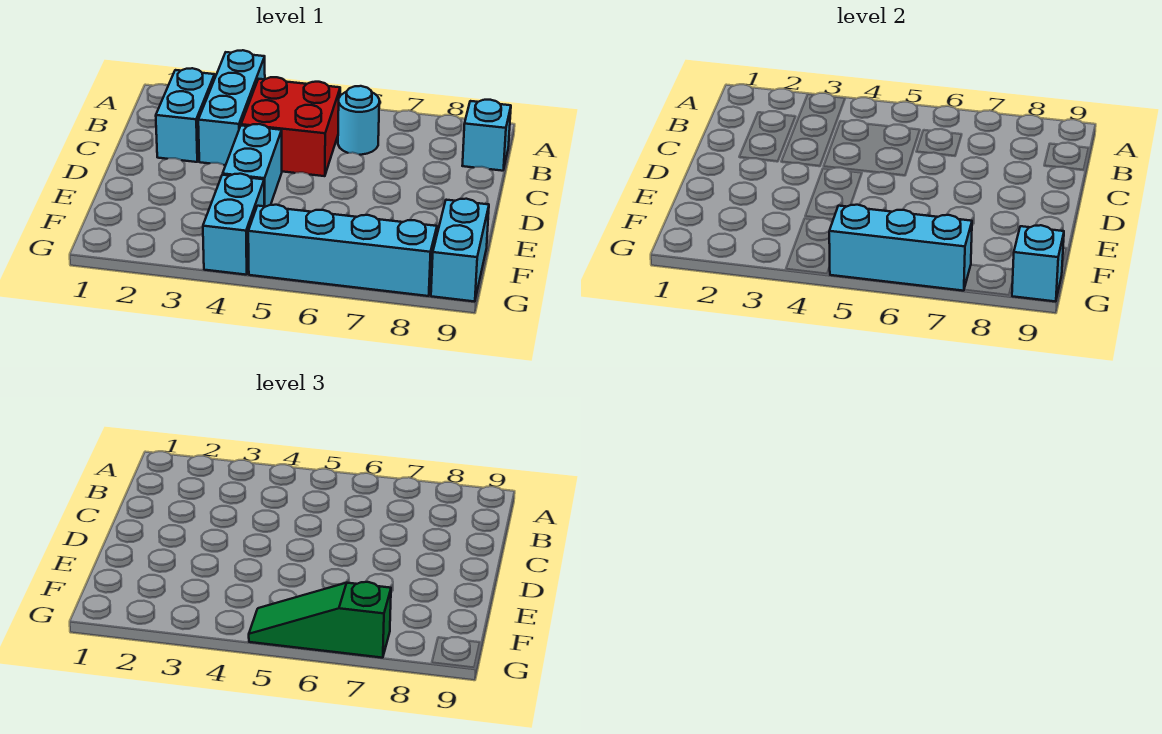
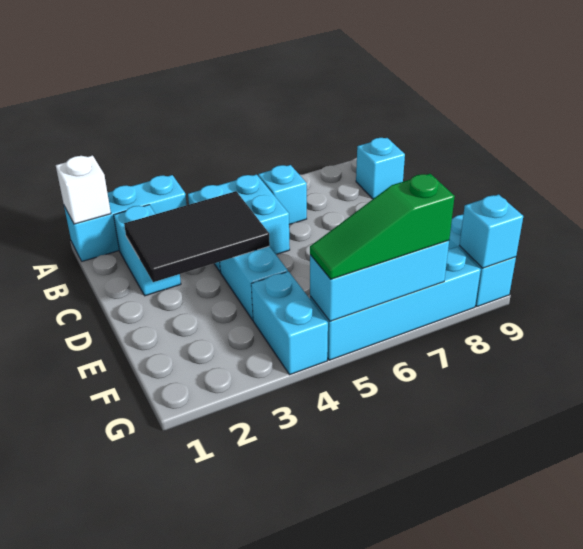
none -> white brick A1 level 2
cyan brick A3:C3 level 1 -> cyan brick A1:A3 level 1
red brick B4:C5 level 1 -> cyan brick B4:C5 level 1
cyan round brick B6 level 1 -> cyan brick B6 level 1
none -> black tile C2:D4 level 2

